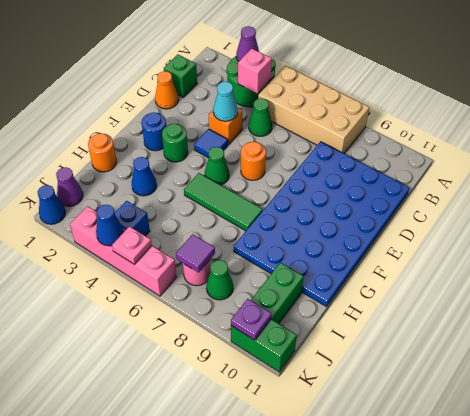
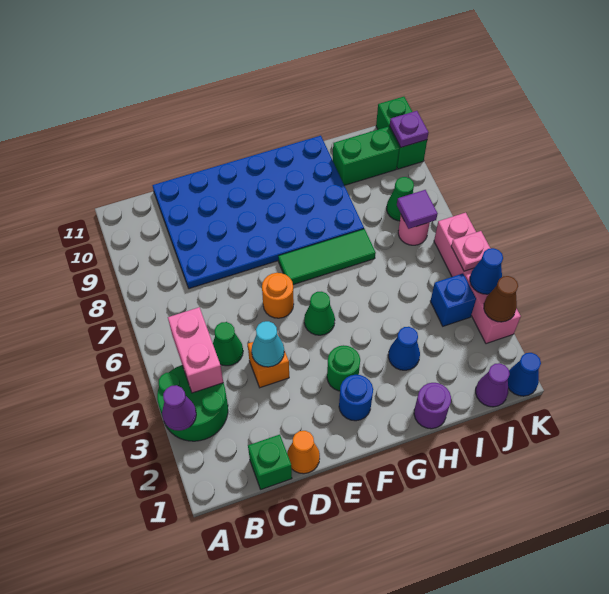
tan brick A5:B8 level 1 -> none
pink brick B4 level 2 -> pink brick B4:B5 level 2
blue tile E4 level 1 -> none
green tile G5:G7 level 1 -> green tile F7:H7 level 1
orange round brick H1 level 1 -> purple round brick H1 level 1
none -> brown cone K3 level 2

